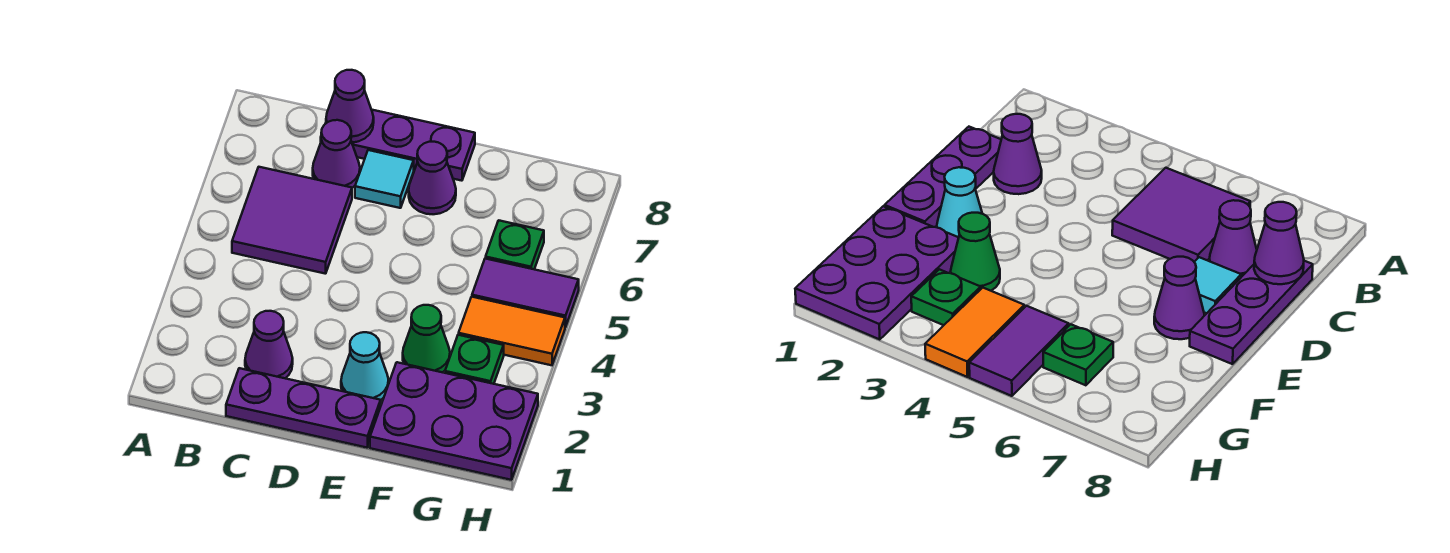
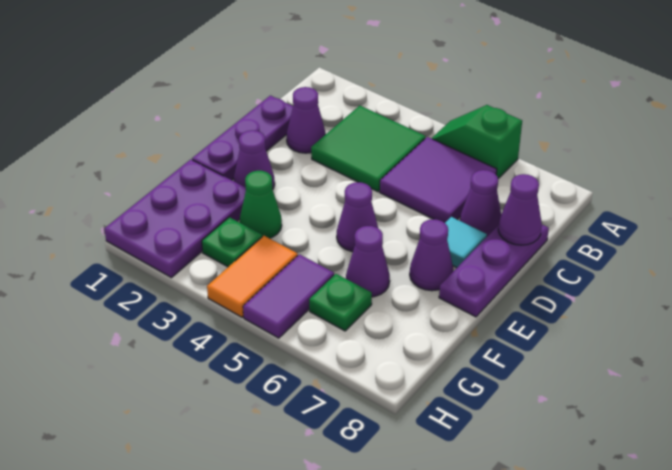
none -> green slope A5:A6 level 1 top 6
none -> green tile B3:C4 level 1
cyan cone E2 level 1 -> purple cone E2 level 1
none -> purple cone E5 level 1
none -> purple cone F6 level 1

